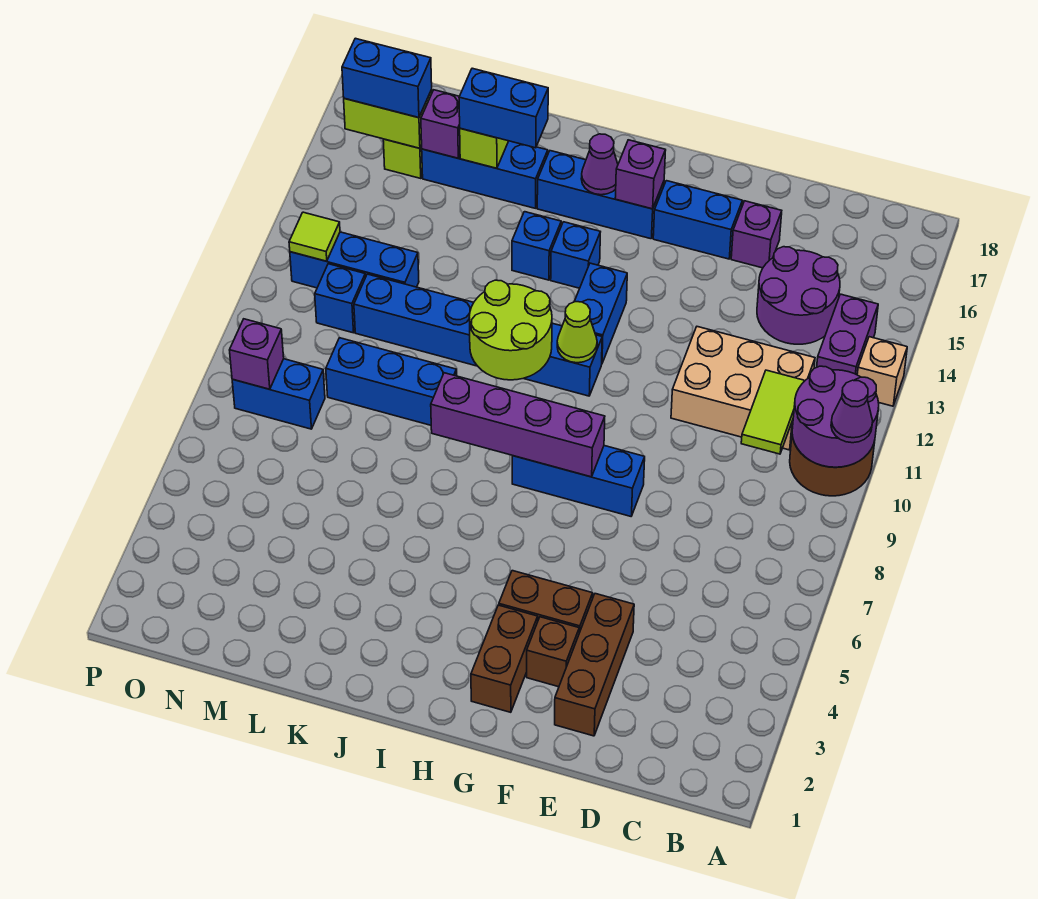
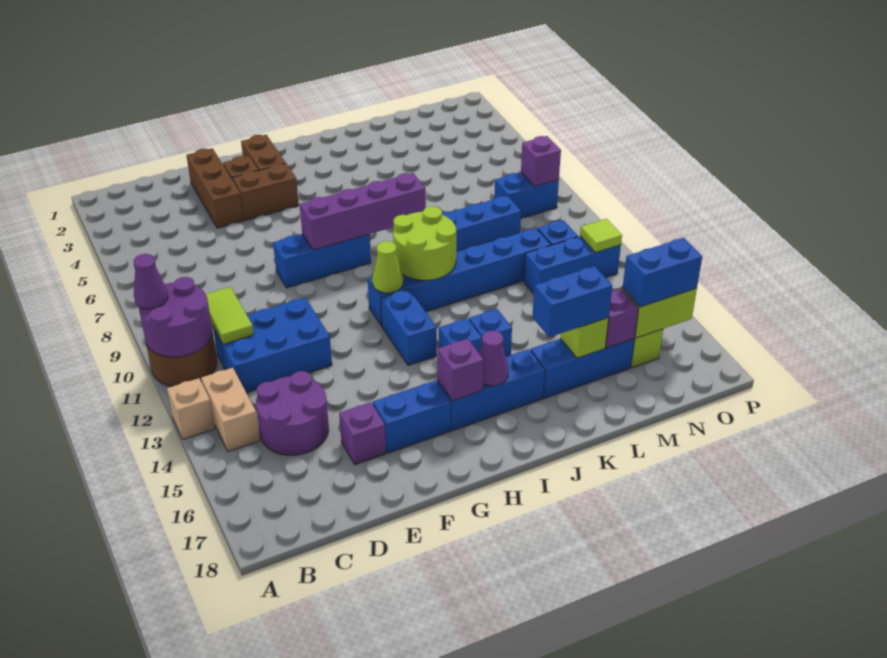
purple brick B13:B14 level 1 -> tan brick B13:B14 level 1
tan brick C11:E12 level 1 -> blue brick C11:E12 level 1

